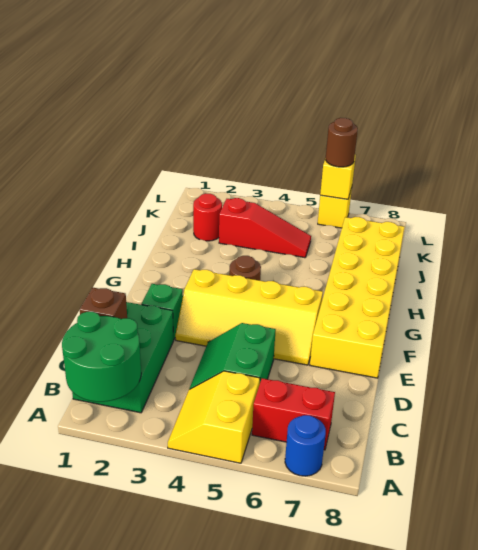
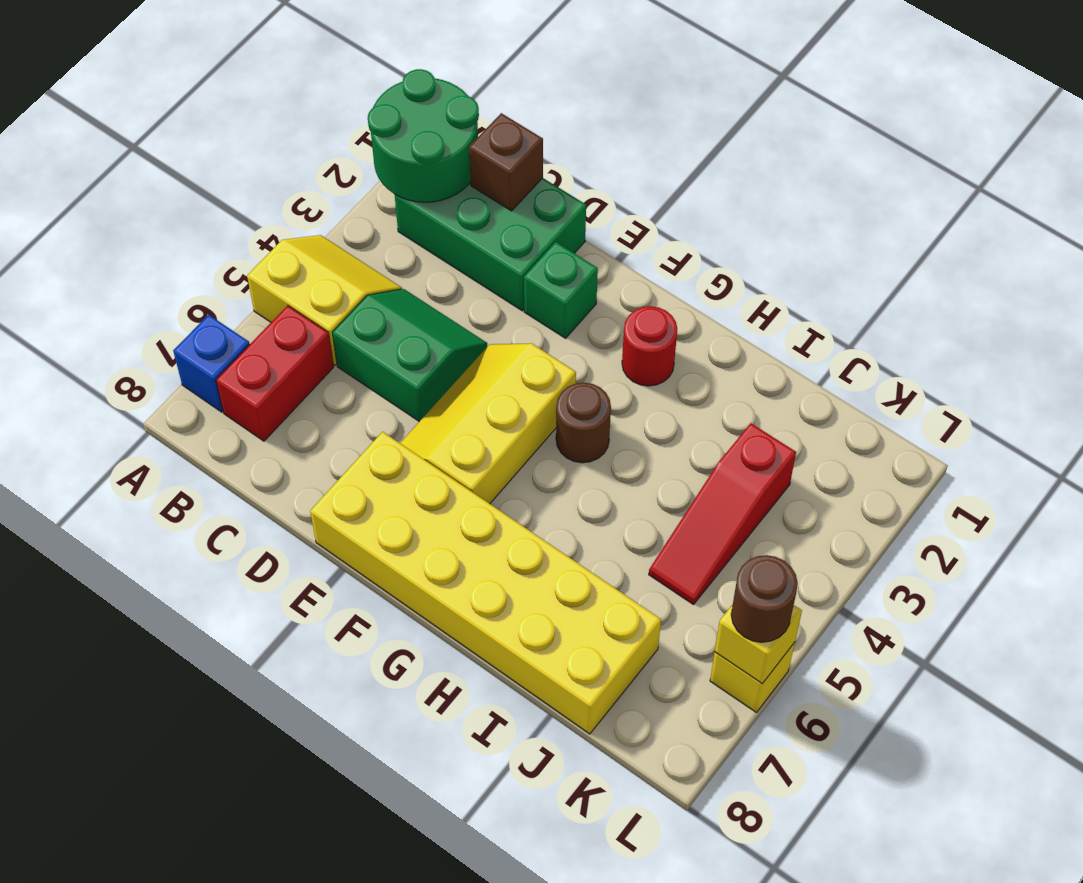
blue round brick A7 level 1 -> blue brick A7 level 1
yellow slope E3:F6 level 1 top F -> yellow slope E4:F6 level 1 top F
red round brick J2 level 1 -> red round brick G2 level 1

